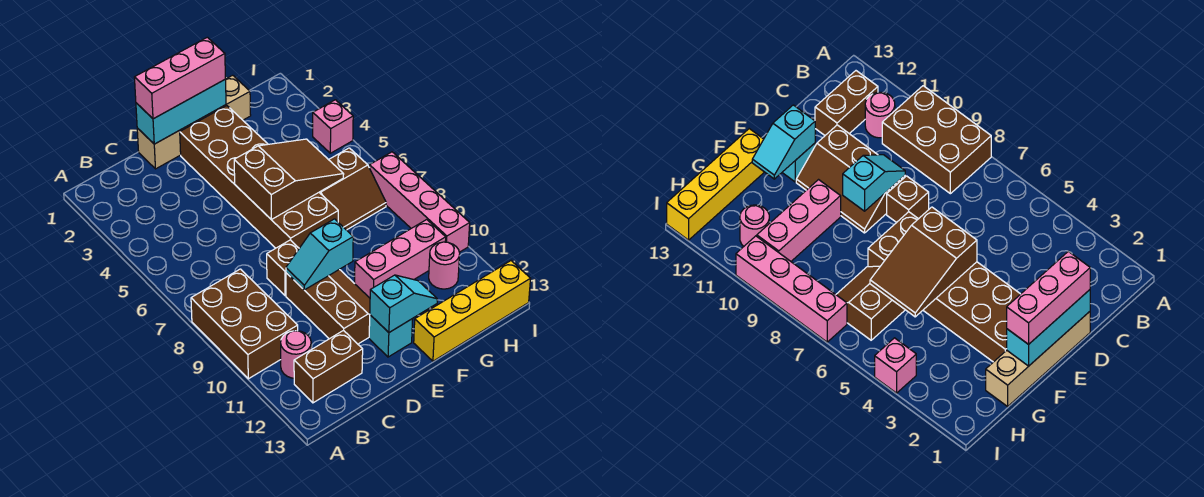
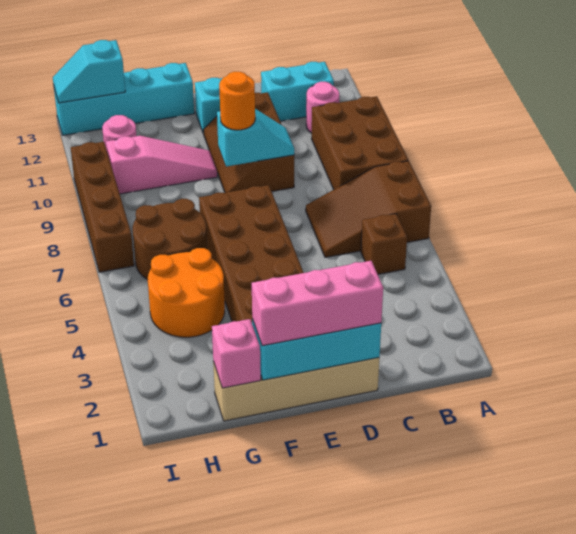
brown brick B12:C12 level 1 -> cyan brick B12:C12 level 1
brown brick D8 level 1 -> brown brick B5 level 1
brown slope E5:G6 level 2 top E -> brown slope A6:C7 level 1 top A
none -> orange round brick E9 level 3
cyan slope E12:F12 level 2 top E -> cyan slope H13:I13 level 2 top H
pink brick F10:H10 level 1 -> pink slope F10:H10 level 1 top H
yellow brick F13:I13 level 1 -> cyan brick F13:I13 level 1
none -> orange round brick G4:H5 level 1
brown slope G6:H7 level 1 top 6 -> brown round brick G6:H7 level 1
pink brick I4 level 1 -> pink brick G1 level 2
pink brick I7:I10 level 1 -> brown brick I7:I10 level 1

